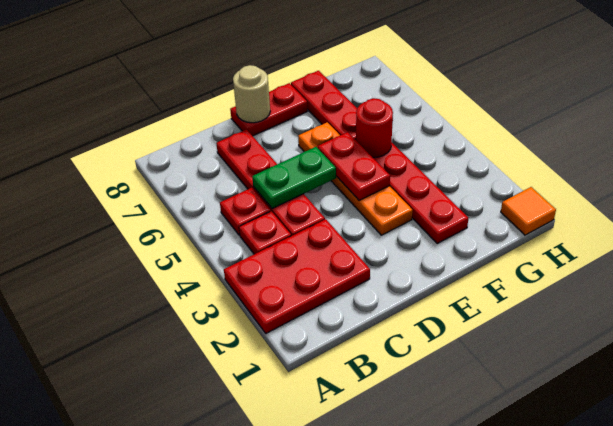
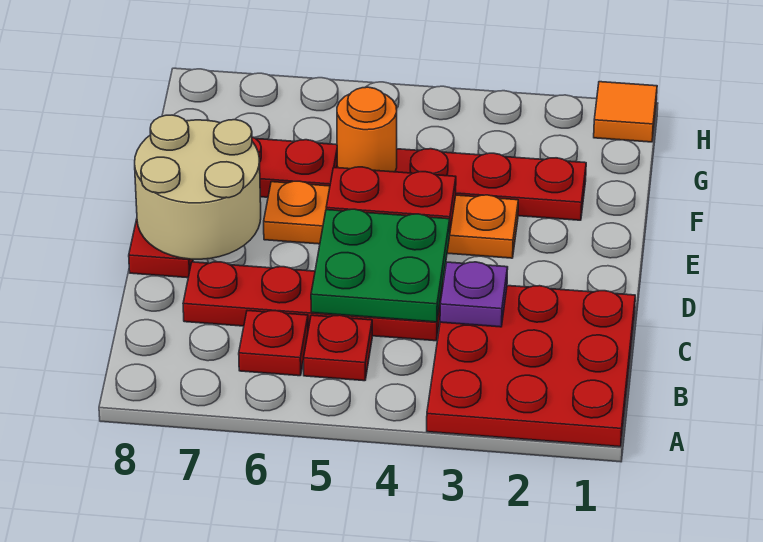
red plate A2:C3 level 1 -> red plate A1:C3 level 1
red plate B4 level 1 -> red plate B6 level 1
none -> purple plate C3 level 2
green plate C5:D5 level 2 -> green plate C4:D5 level 2
tan round brick D8 level 2 -> tan round brick D7:E8 level 2
red round brick F5 level 2 -> orange round brick F5 level 2

